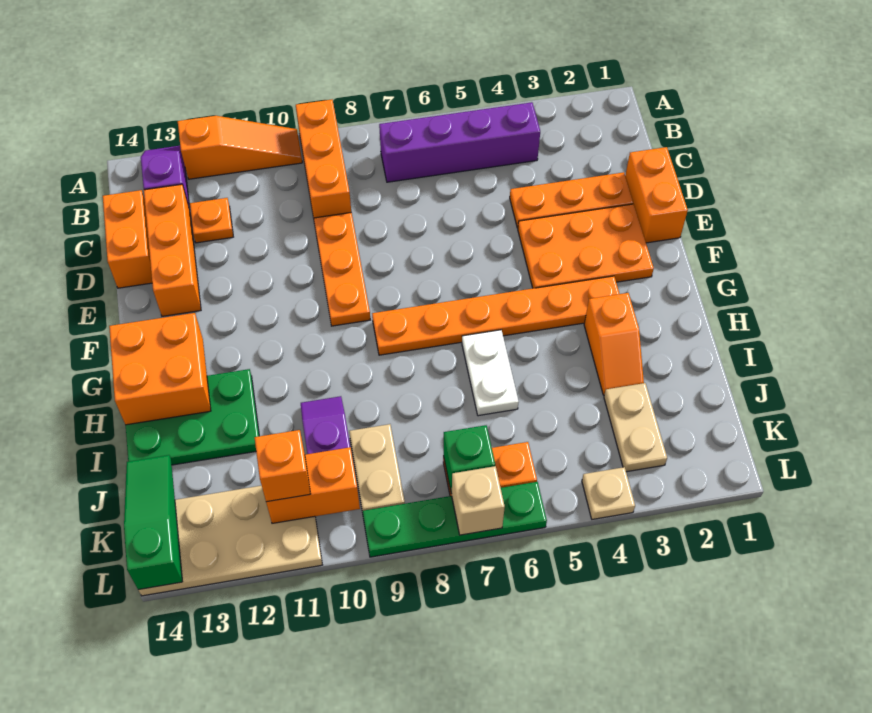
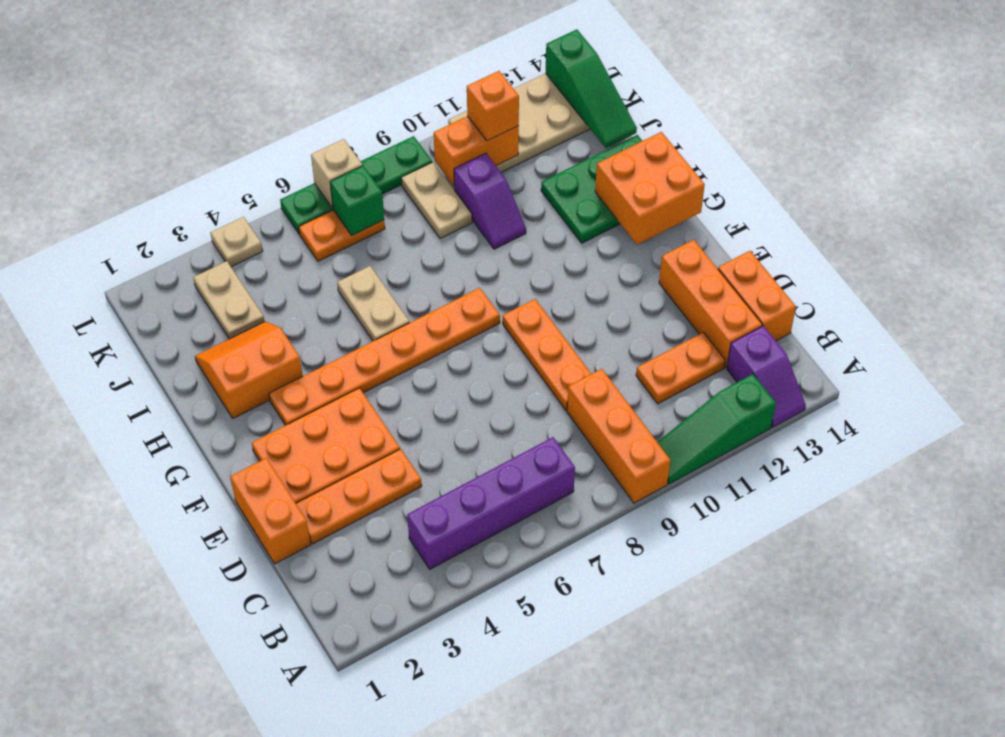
orange slope A10:A12 level 1 top 12 -> green slope A10:A12 level 1 top 12
orange plate C12 level 1 -> orange plate C11:C12 level 1
orange slope H3:I3 level 1 top H -> orange slope H2:I3 level 1 top H
white plate H6:I6 level 1 -> tan plate H6:I6 level 1

